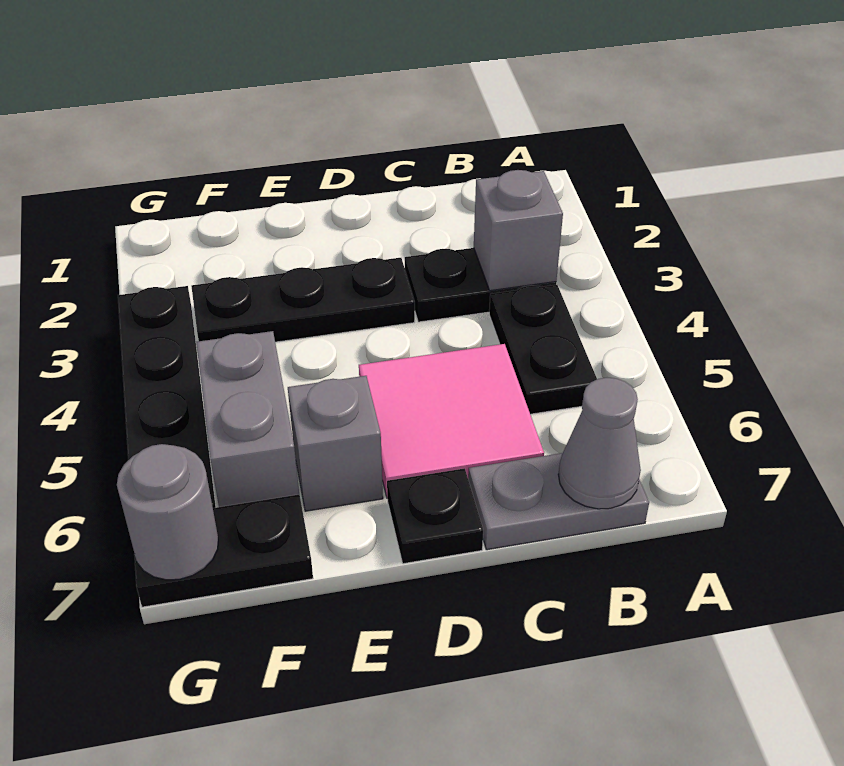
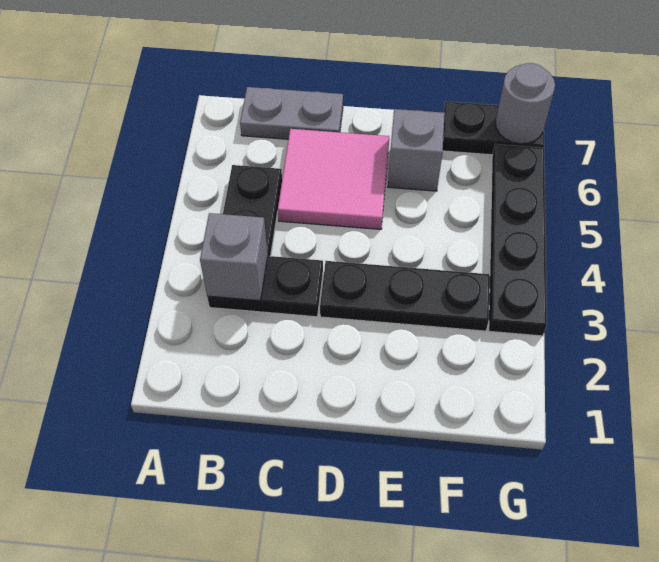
grey cone B7 level 2 -> none
black plate D7 level 1 -> none
grey brick F5:F6 level 1 -> none

